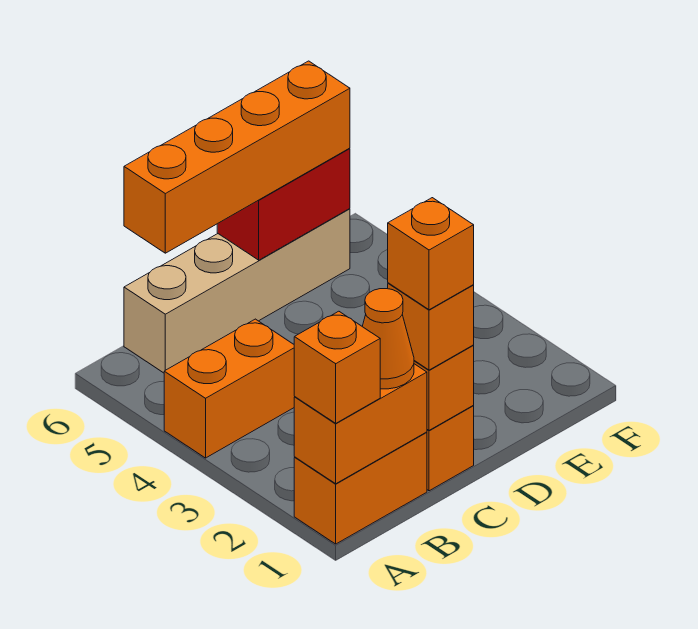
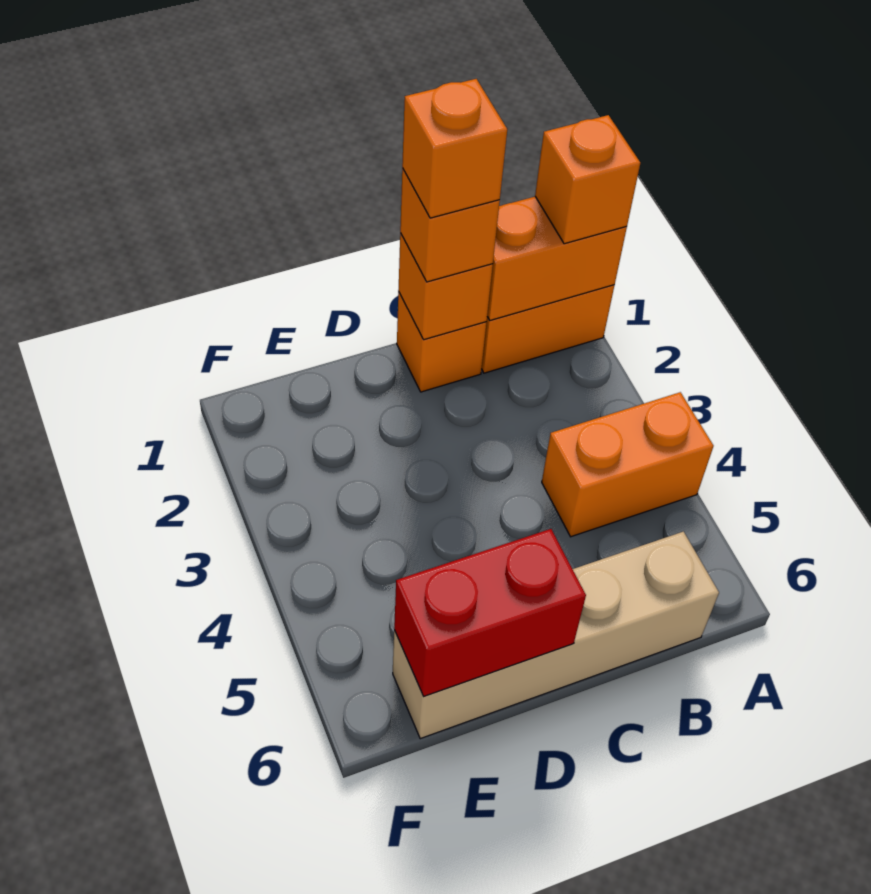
orange cone B1 level 3 -> none
orange brick B6:E6 level 3 -> none

